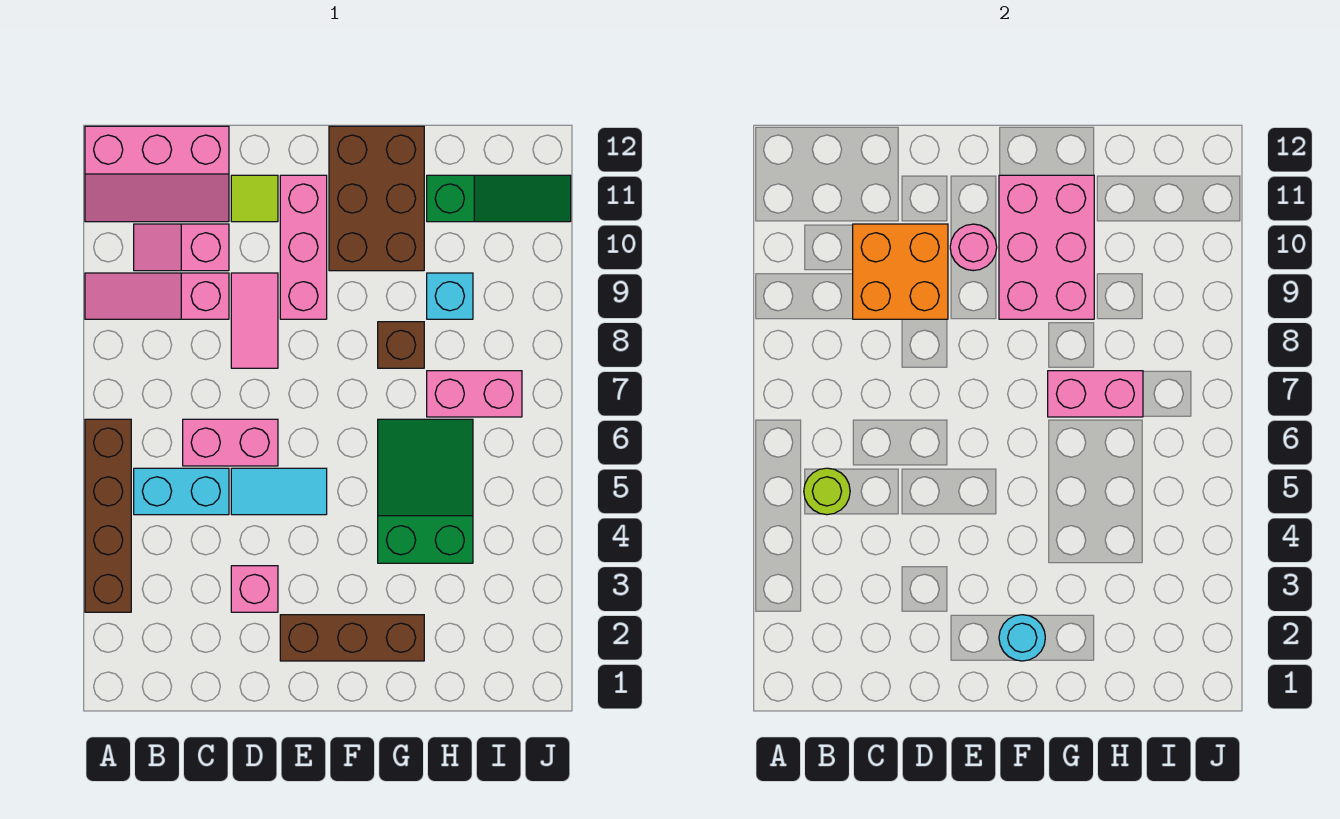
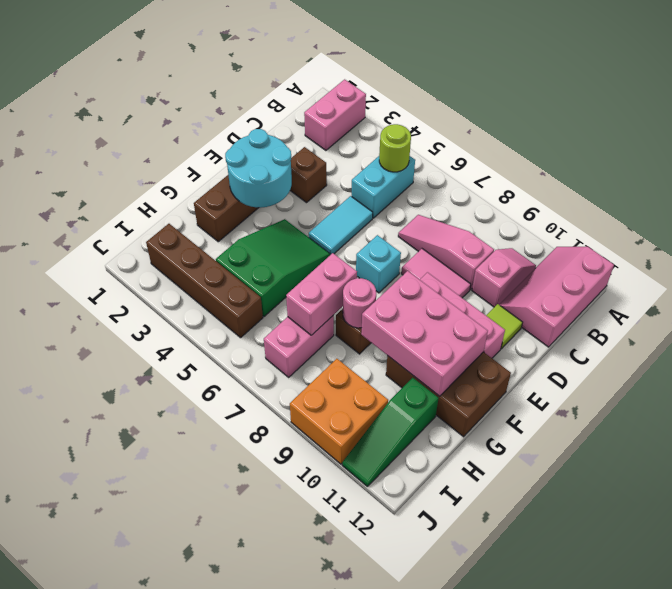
brown brick A3:A6 level 1 -> brown brick I2:I5 level 1
pink slope A9:C9 level 1 top C -> pink slope C7:C9 level 1 top 9
pink brick C6:D6 level 1 -> pink brick A2:B2 level 1
orange brick C9:D10 level 2 -> orange brick I9:J10 level 1
pink brick D3 level 1 -> brown brick D3 level 1
pink round brick E10 level 2 -> pink round brick G8 level 2
cyan round brick F2 level 2 -> cyan round brick E2:F3 level 2
green slope G4:H6 level 1 top 4 -> green slope F4:H5 level 1 top H
cyan brick H9 level 1 -> cyan brick E7 level 1

